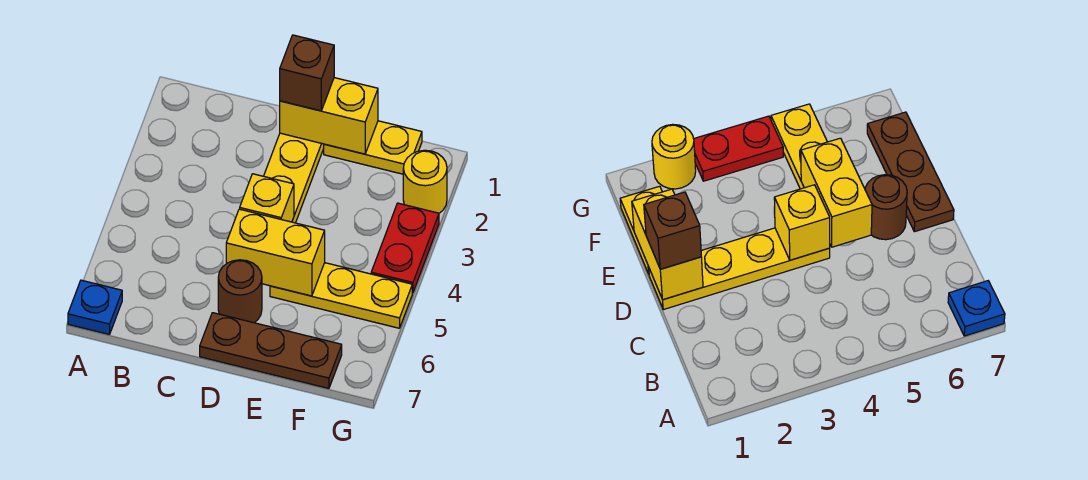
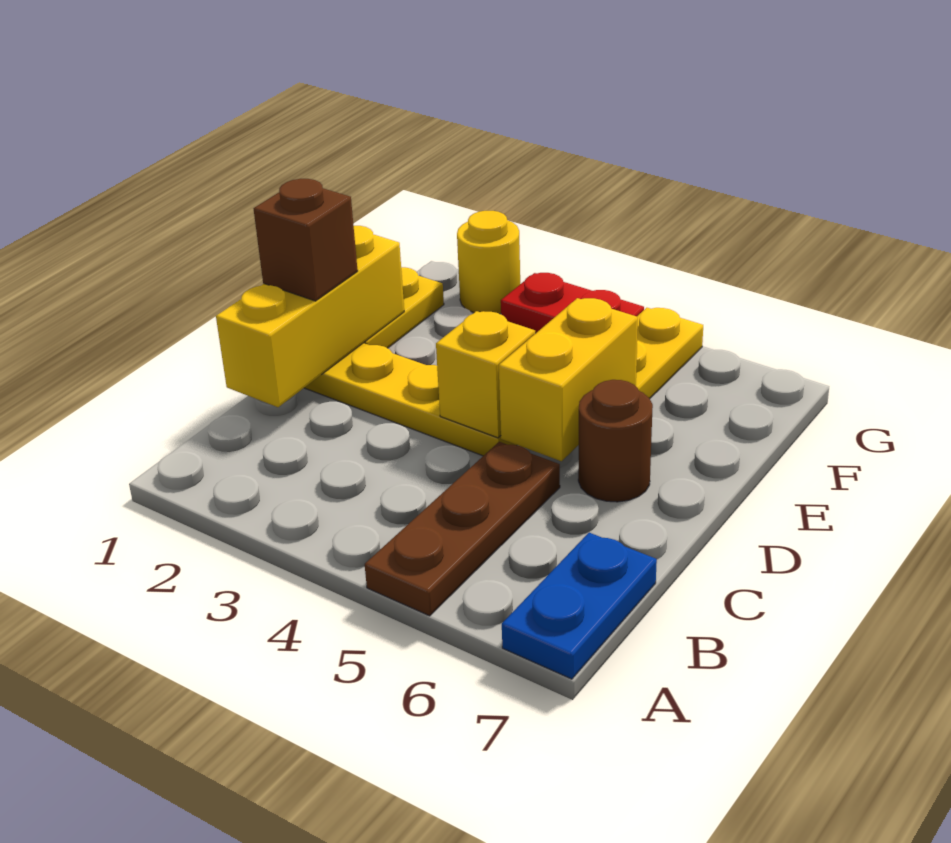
blue plate A7 level 1 -> blue plate A7:B7 level 1
yellow brick D1:E1 level 2 -> yellow brick C1:E1 level 2
brown plate D7:F7 level 1 -> brown plate A5:C5 level 1

